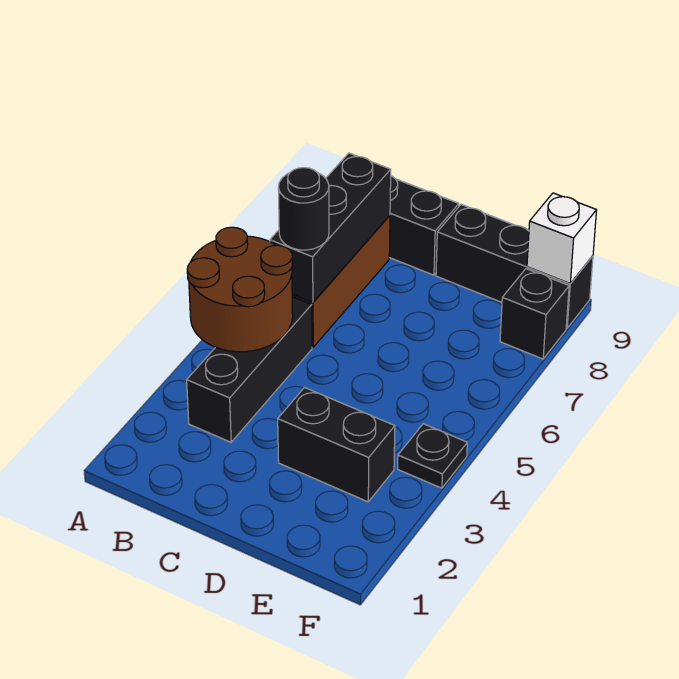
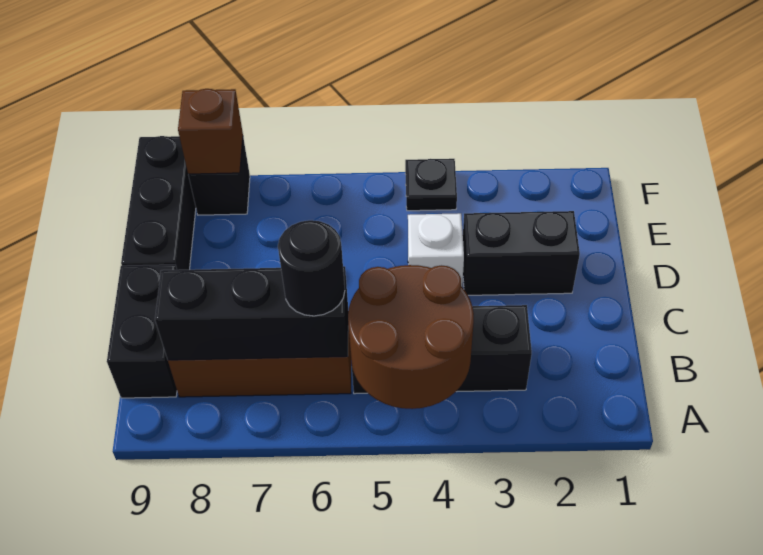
black brick D3:E3 level 1 -> black brick D2:D3 level 1
none -> brown brick F8 level 2
white brick F9 level 2 -> white brick D4 level 1

